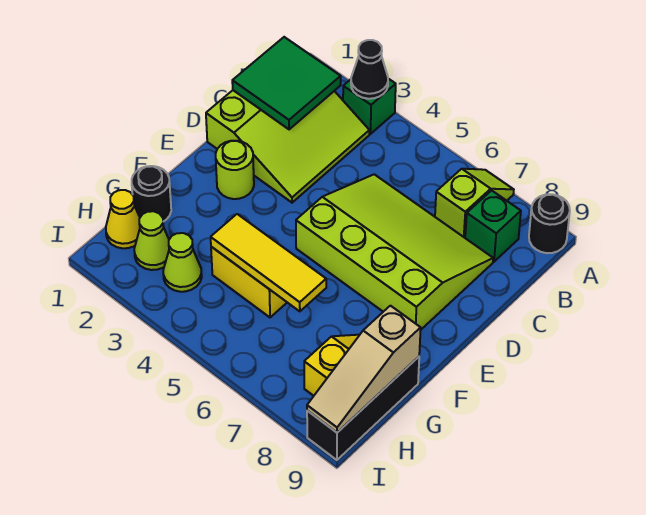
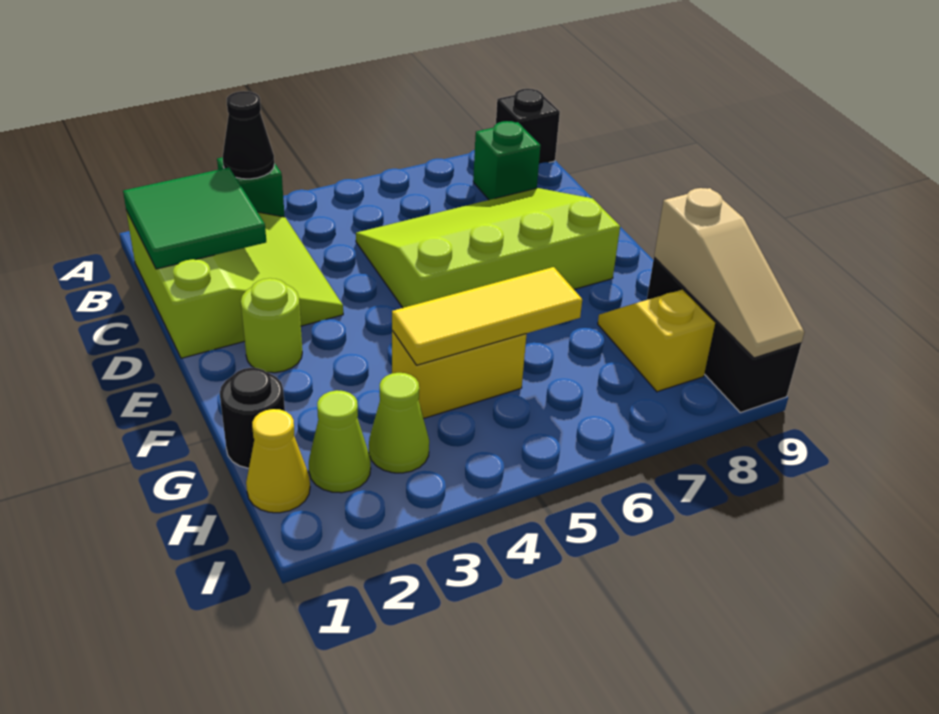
lime slope A7:B7 level 1 top B -> none
black round brick A9 level 1 -> black brick A9 level 1

